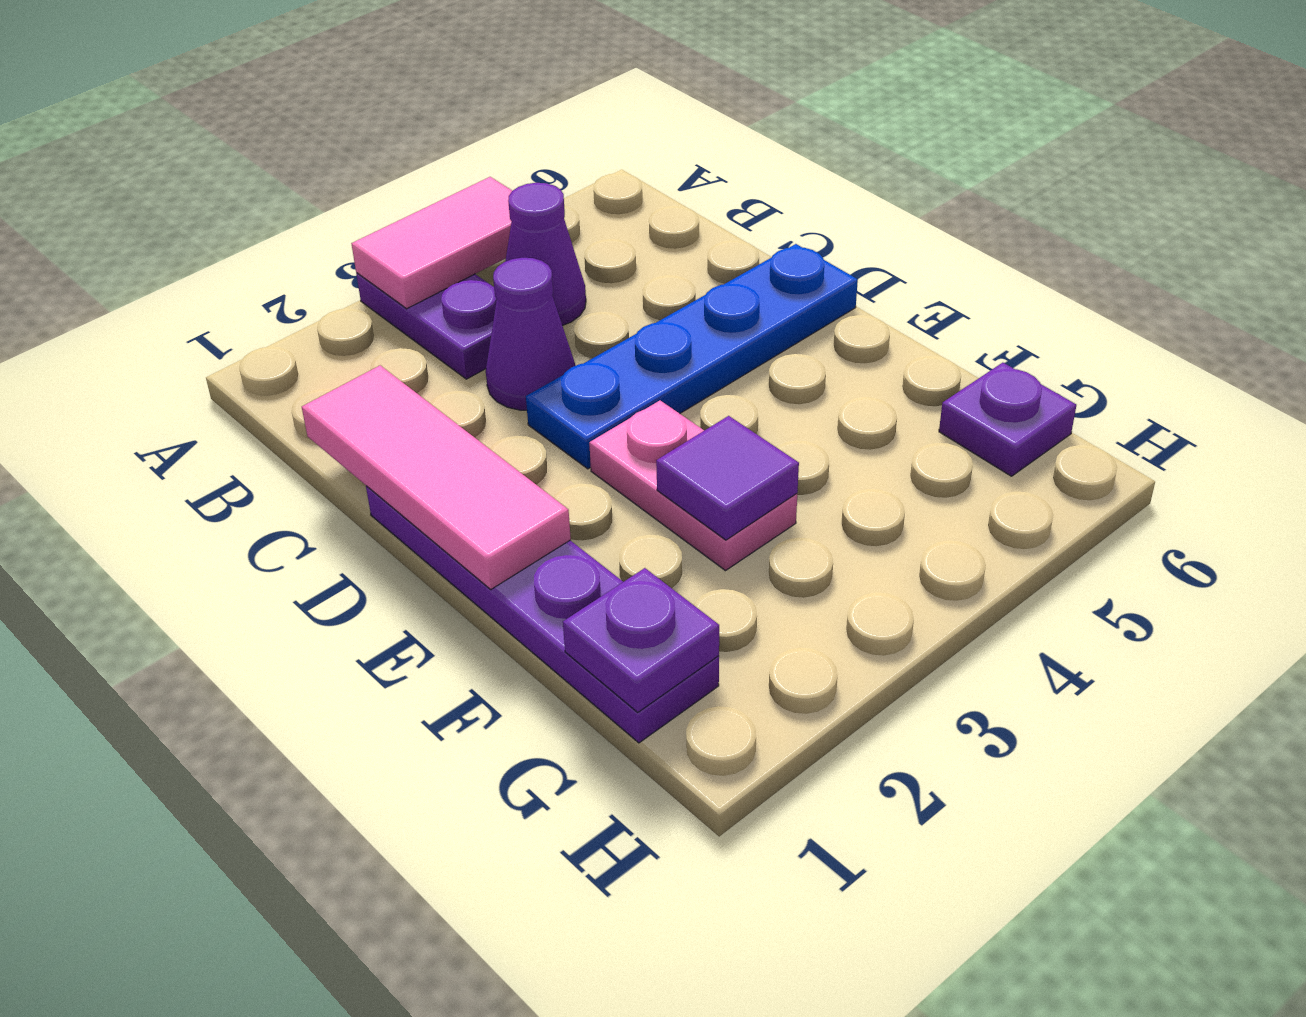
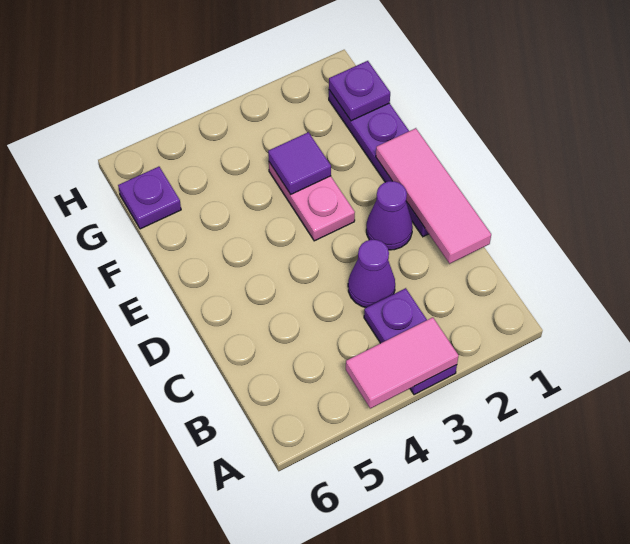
purple cone B4 level 1 -> purple cone D2 level 1
blue plate D3:D6 level 1 -> none

